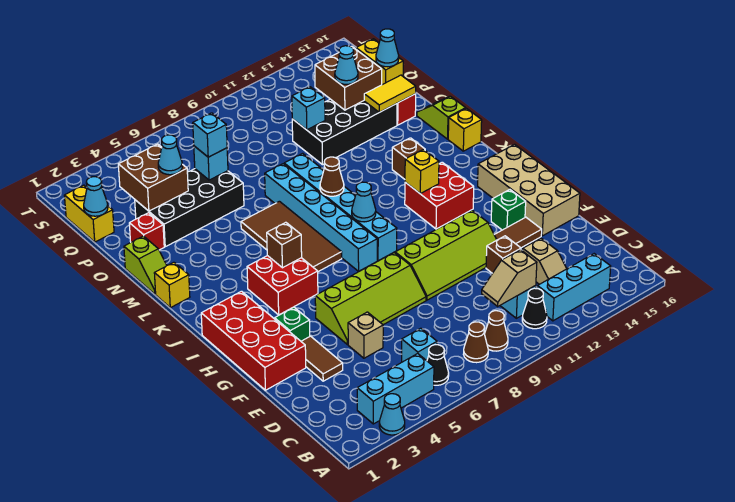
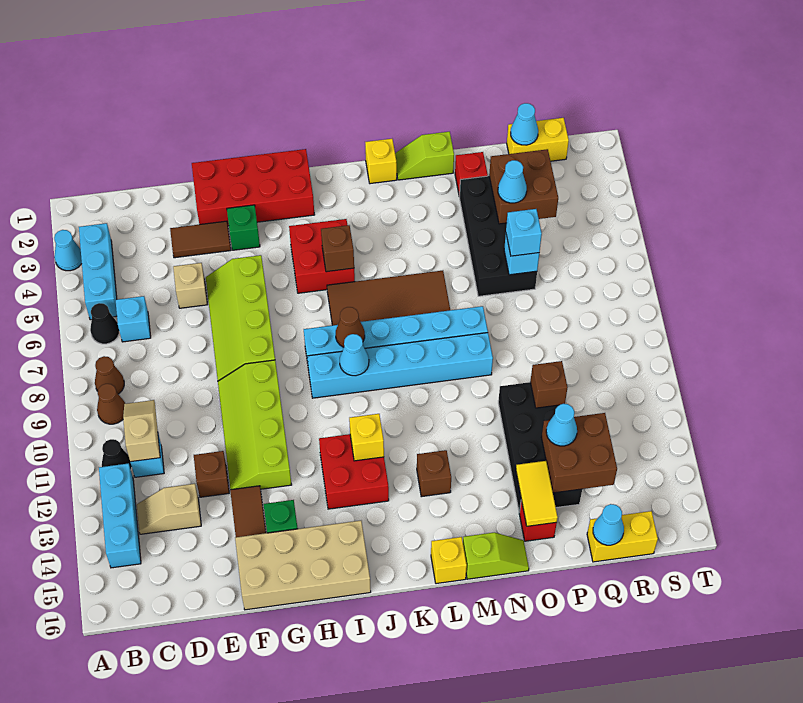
brown cone L9 level 2 -> brown cone J8 level 2
cyan brick P11 level 2 -> brown brick P11 level 2

